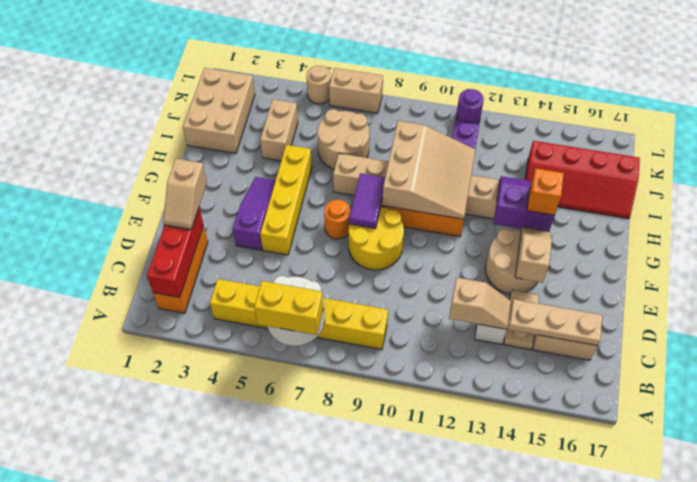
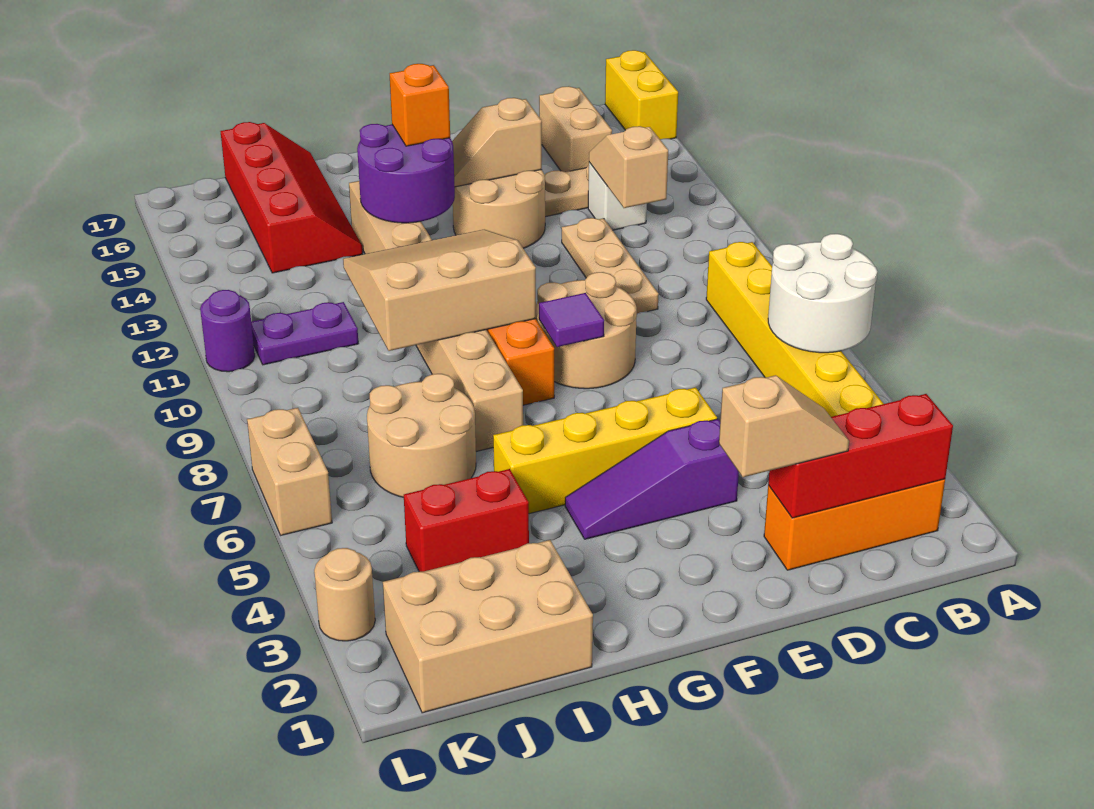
yellow brick A6:A7 level 3 -> yellow brick A16:A17 level 1
tan plate C14:C16 level 2 -> tan plate D10:D12 level 1
yellow round brick E8:F9 level 1 -> tan round brick E8:F9 level 1
orange round brick F7 level 1 -> none
purple tile F8:G8 level 2 -> purple tile F8 level 2
purple slope G13:H14 level 2 top G -> purple round brick G13:H14 level 2
tan brick I4:J4 level 1 -> red brick I4:J4 level 1
tan round brick L5 level 1 -> tan round brick L3 level 1

